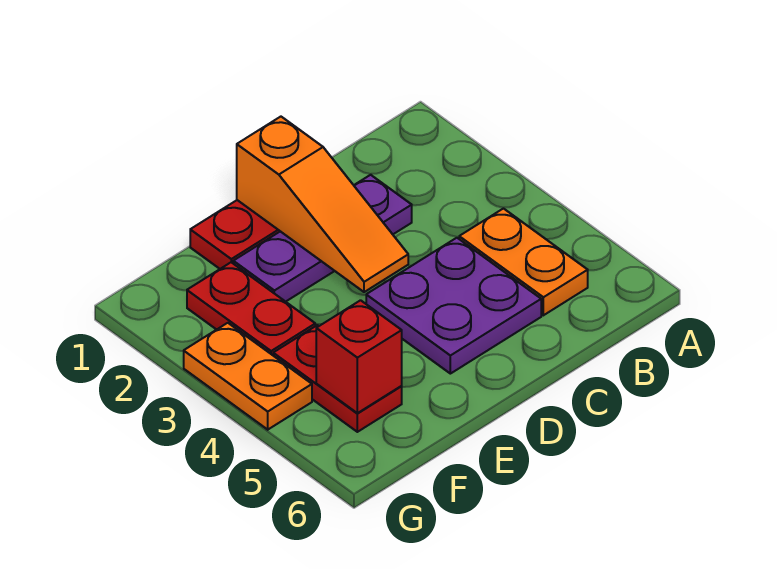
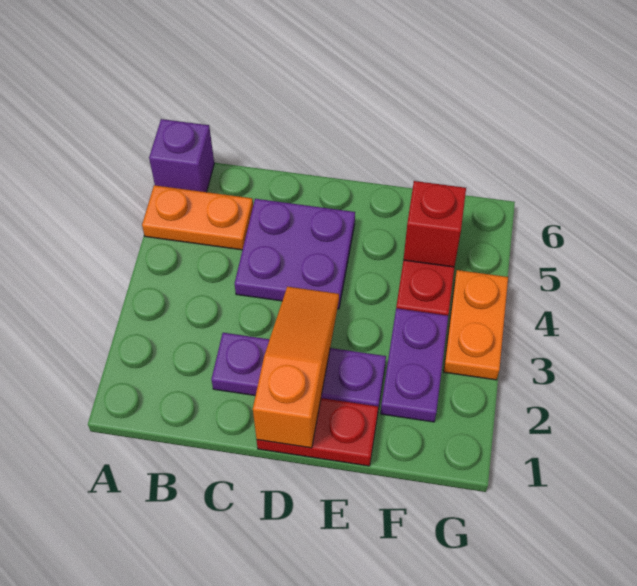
none -> purple brick A6 level 1
orange plate B4:B5 level 1 -> orange plate A5:B5 level 1
red plate F2:F3 level 1 -> purple plate F2:F3 level 1

